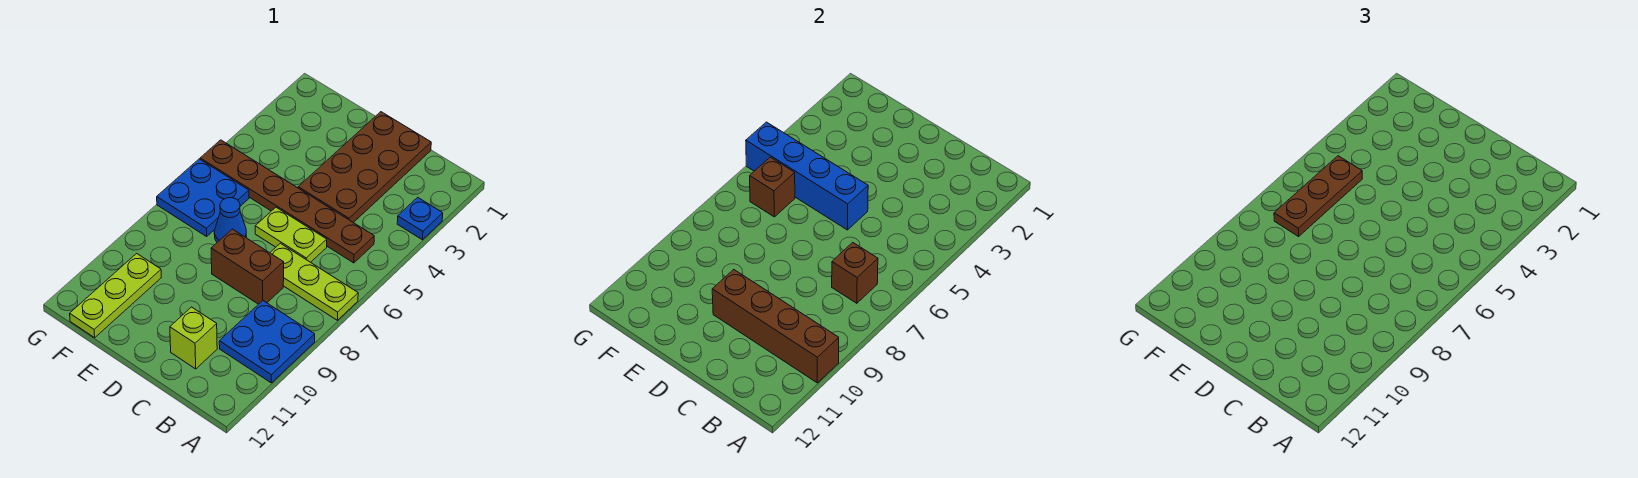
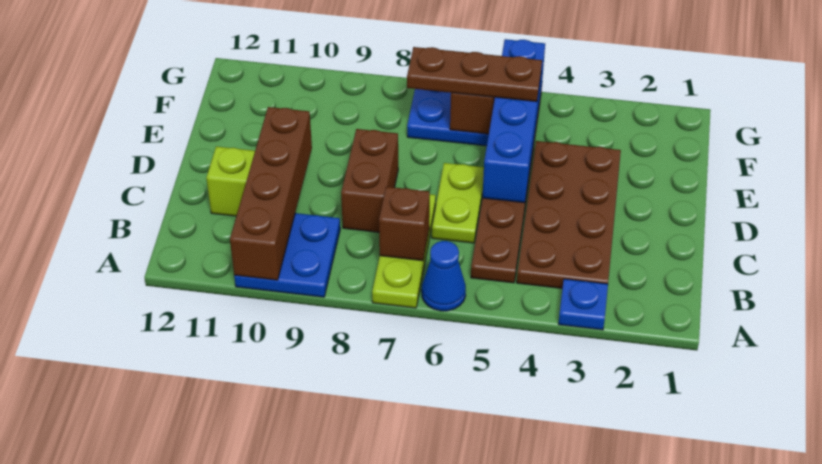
brown plate C1:D4 level 1 -> brown plate B3:E4 level 1
blue cone E7 level 1 -> blue cone A6 level 1
lime plate F10:F12 level 1 -> none

